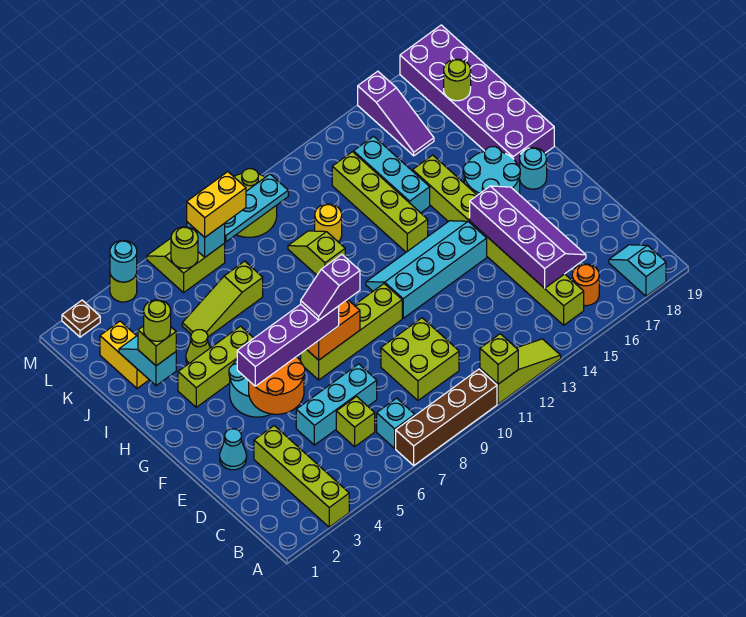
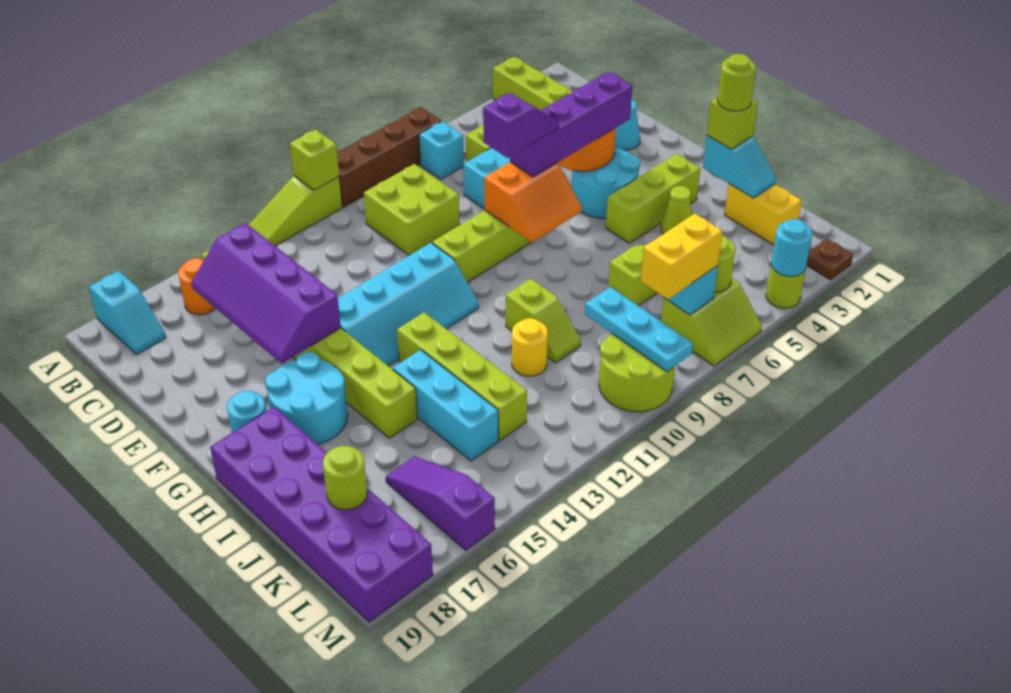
cyan plate L8:L10 level 2 -> cyan plate K9:M9 level 2

